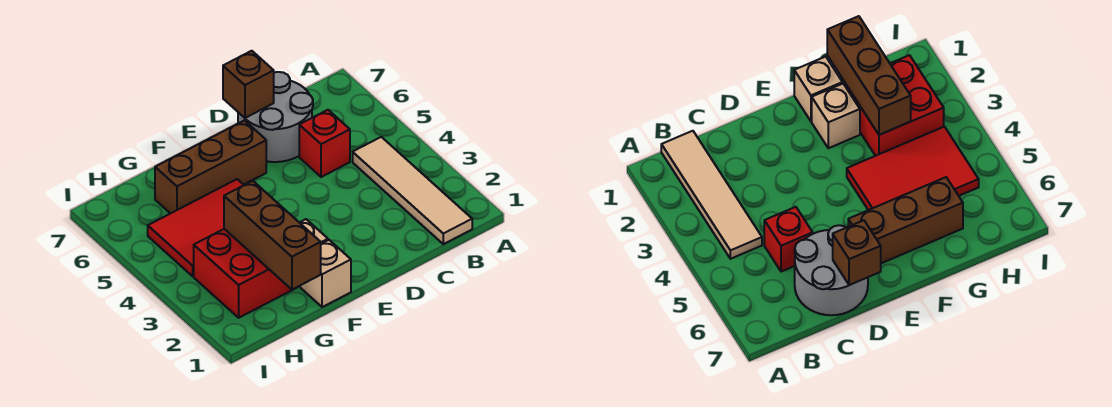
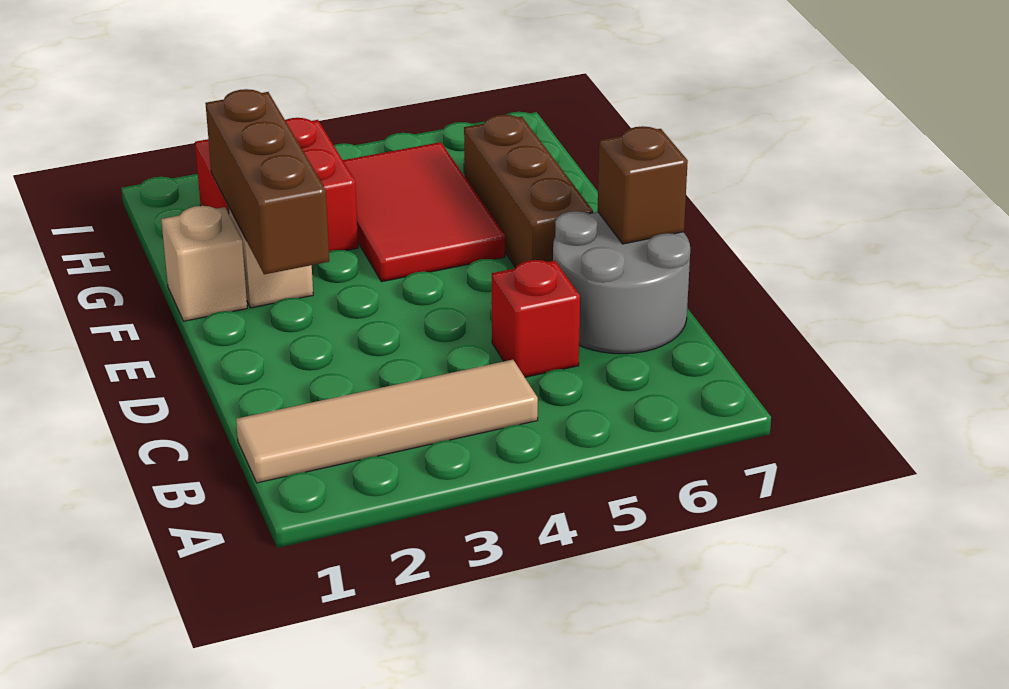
brown brick G1:G3 level 2 -> brown brick E2:G2 level 2

